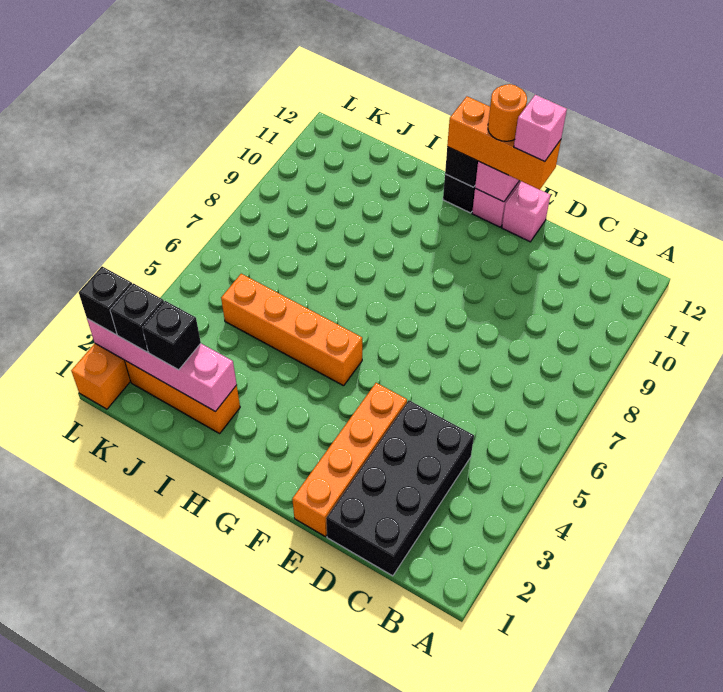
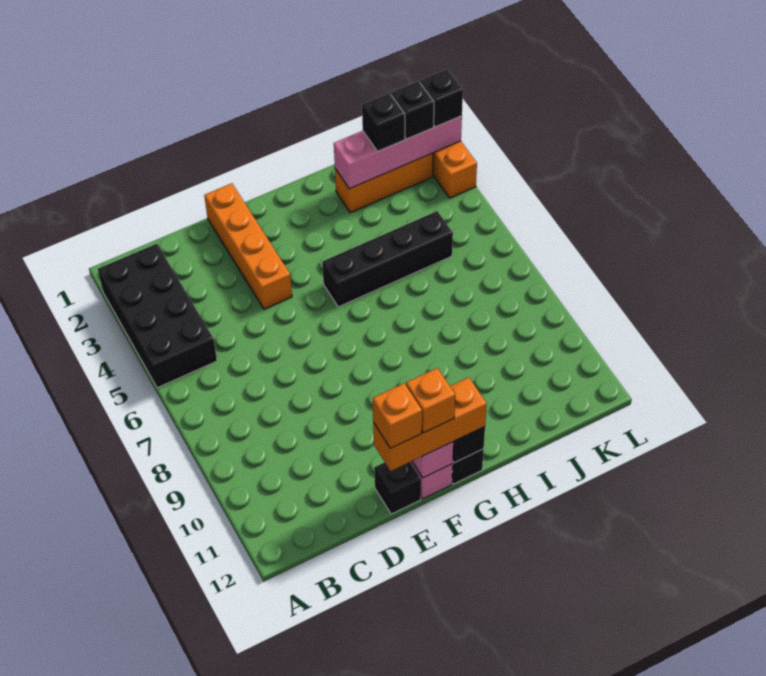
black brick C1:D4 level 1 -> black brick A2:B5 level 1
pink brick E12 level 1 -> black brick E12 level 1
pink brick E12 level 4 -> orange brick E12 level 4
orange round brick F12 level 4 -> orange brick F12 level 4
orange brick G5:J5 level 1 -> black brick G5:J5 level 1

